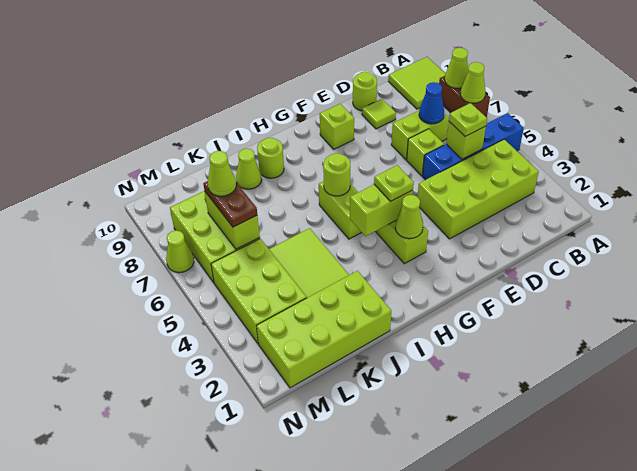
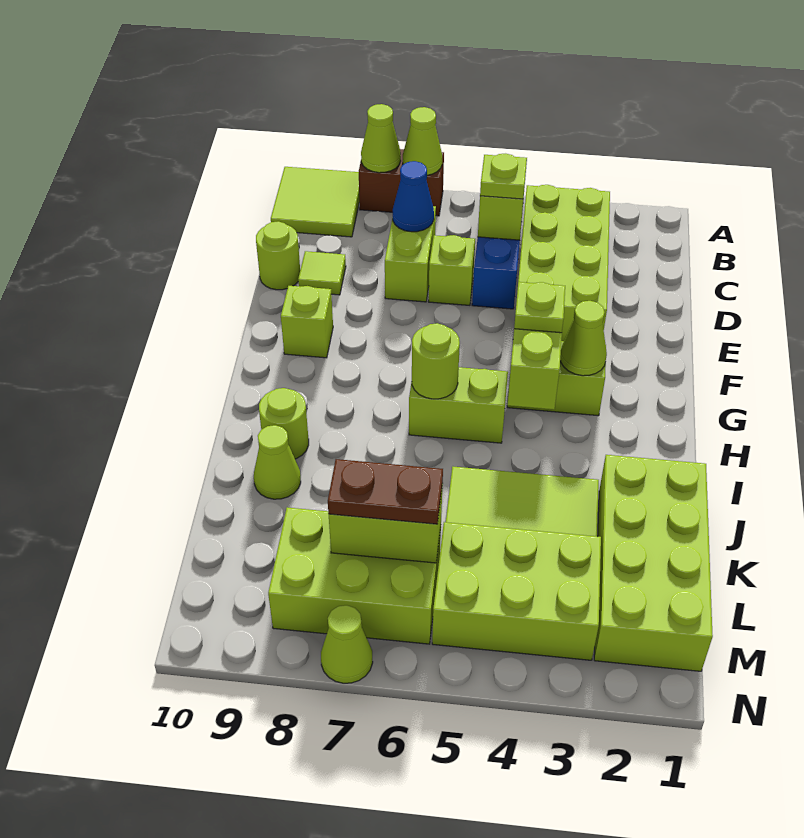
lime cone L7 level 4 -> none

